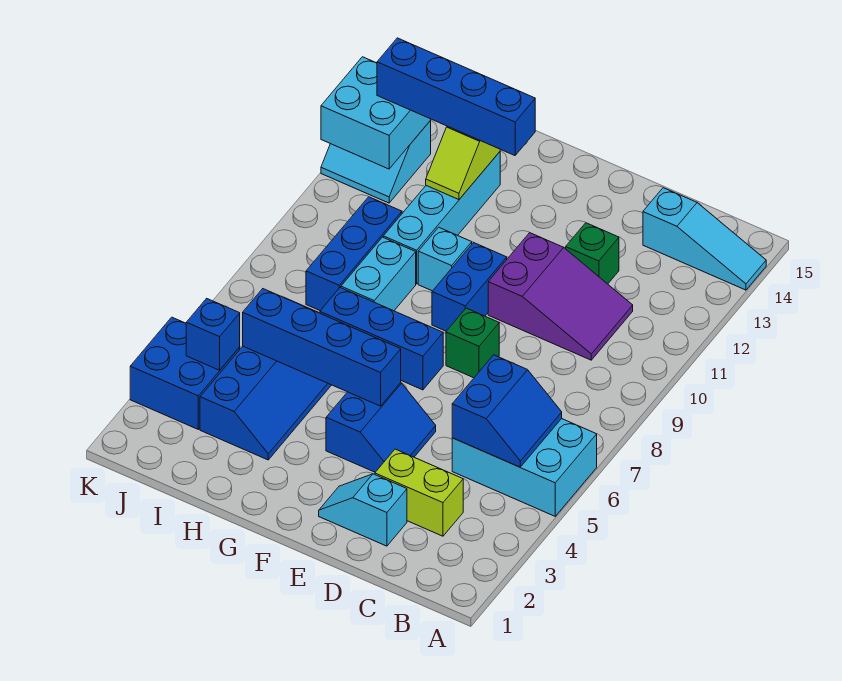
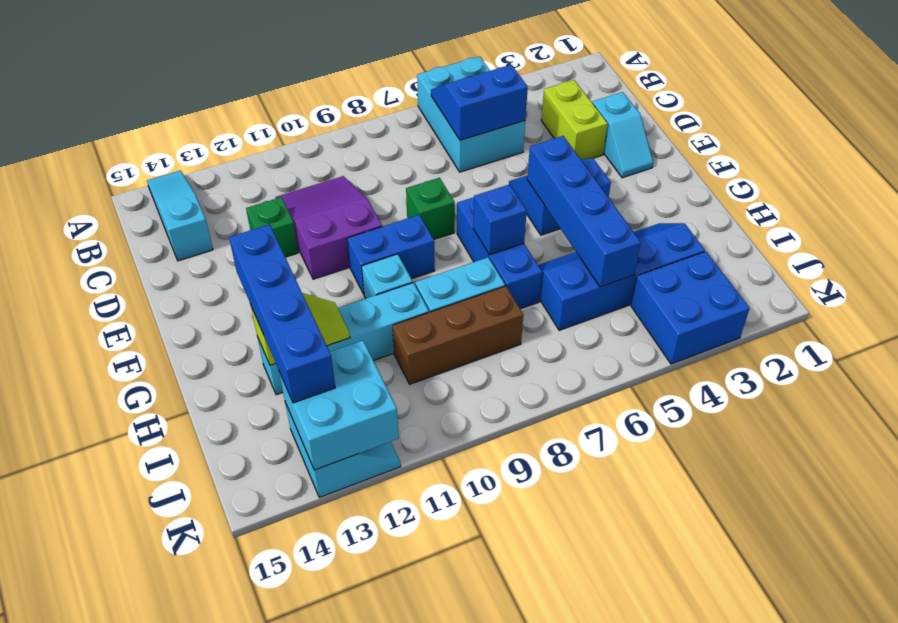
blue brick I8:I10 level 1 -> brown brick I8:I10 level 1
blue brick J4 level 2 -> blue brick G7 level 2

